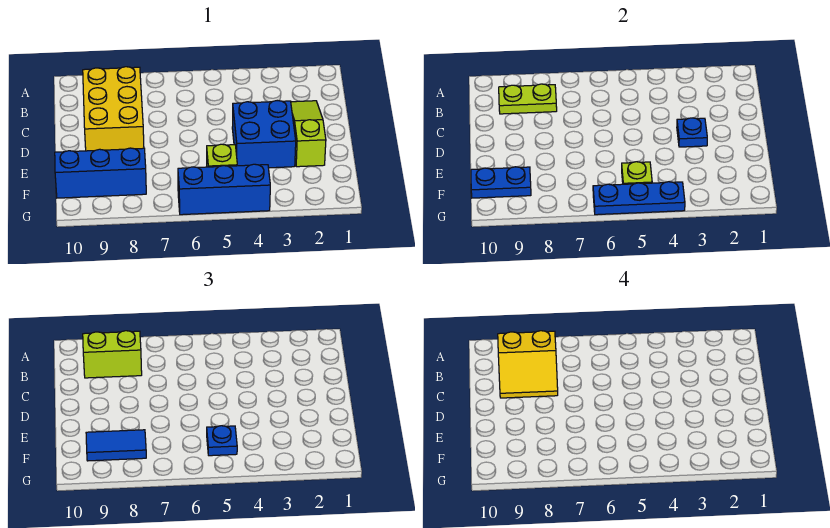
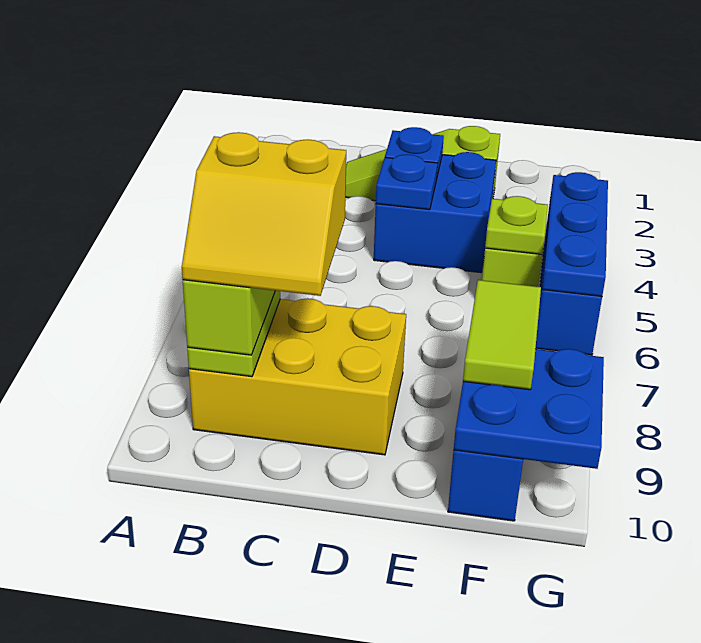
yellow slope B8:C9 level 4 top B -> yellow slope B8:C9 level 4 top 8
blue plate F5 level 3 -> blue plate D4 level 2
blue tile F8:F9 level 3 -> lime tile F8:F9 level 3
blue plate F9:F10 level 2 -> blue plate F9:G10 level 2

